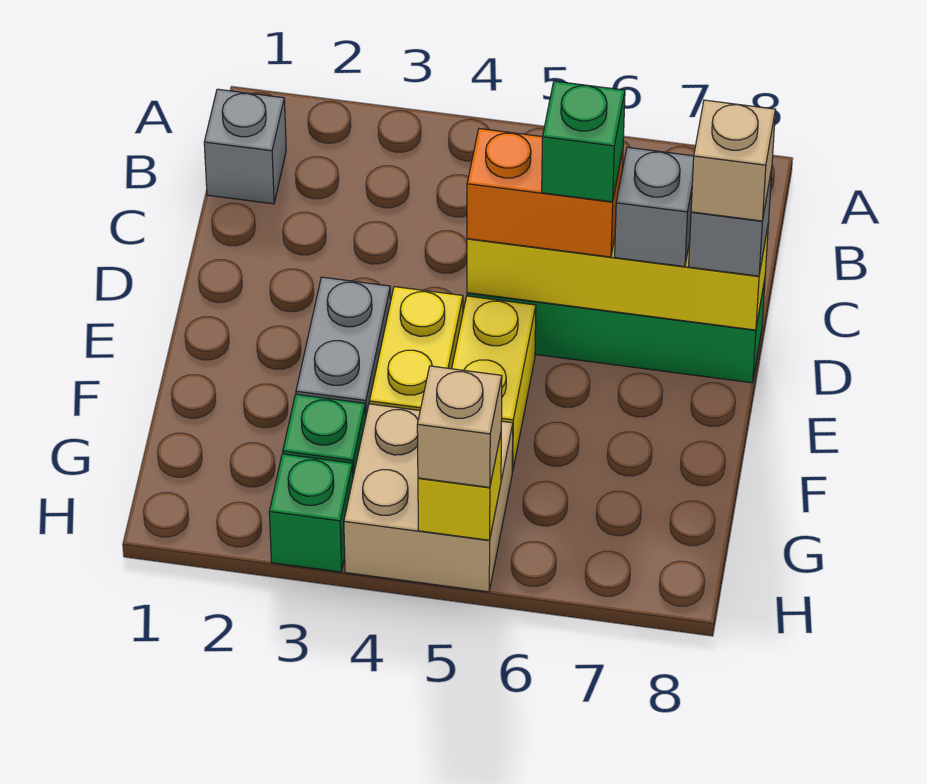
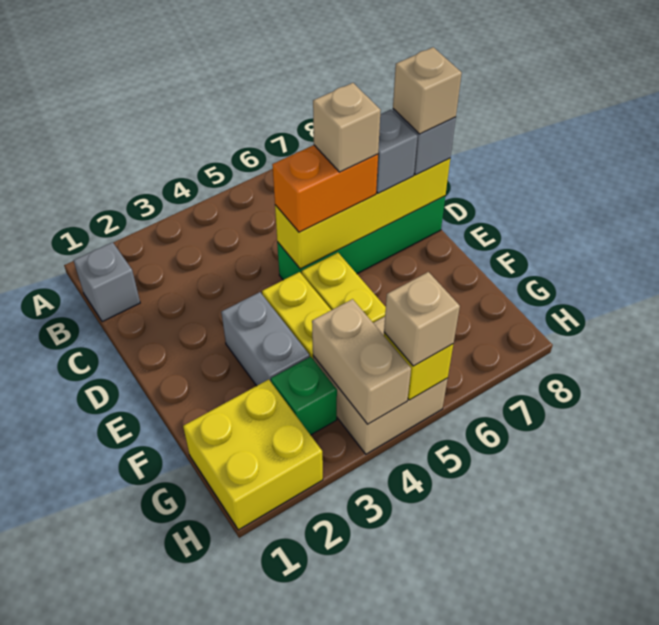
green brick D6 level 4 -> tan brick D6 level 4
none -> yellow brick G1:H2 level 1
none -> tan brick G4:H4 level 2
green brick H3 level 1 -> none

